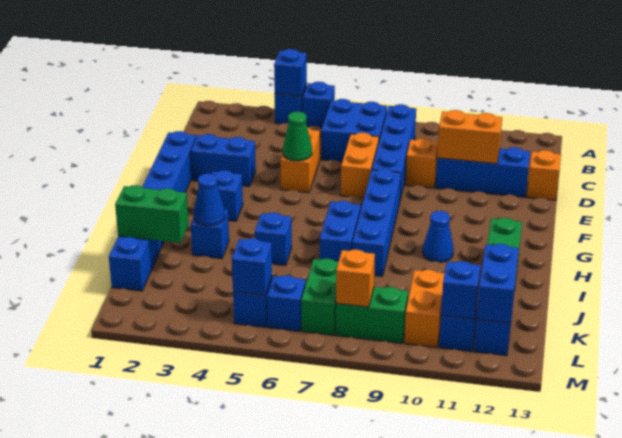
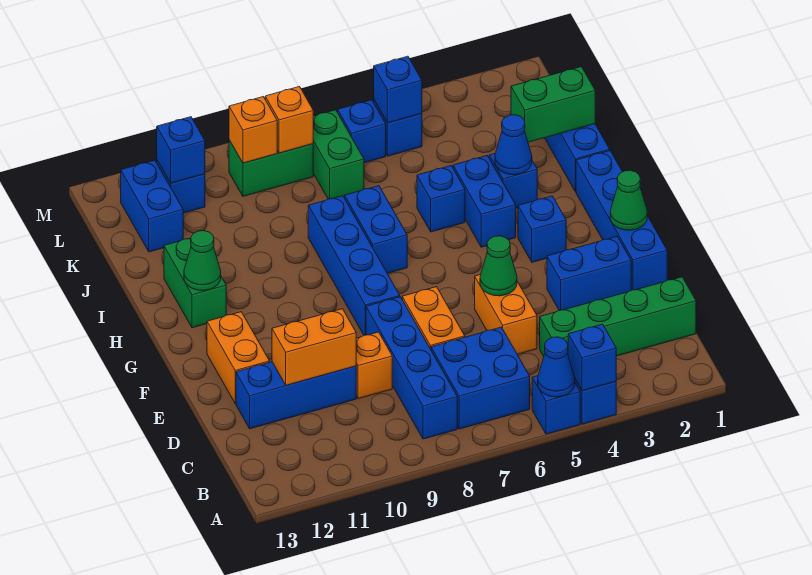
none -> green brick C1:C4 level 1
orange brick D13 level 1 -> orange brick L9 level 2
none -> green cone F1 level 2
blue cone H10 level 1 -> blue cone A5 level 2
none -> green cone H12 level 2
orange brick K10:L10 level 1 -> orange brick E12:F12 level 1
blue brick K12:L12 level 2 -> blue brick H4:I4 level 1

